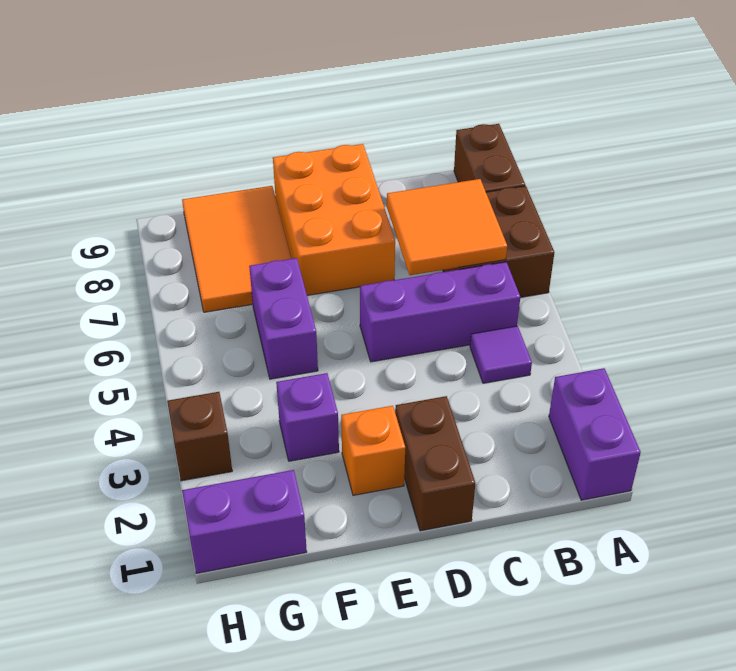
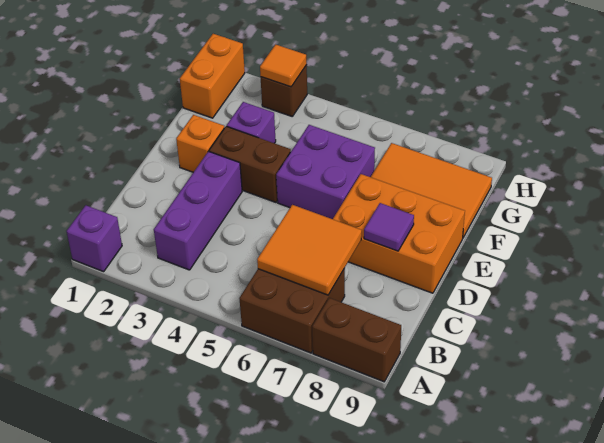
purple brick A1:A2 level 1 -> purple brick A1 level 1
purple tile B4 level 1 -> purple tile D8 level 2
purple brick B5:D5 level 1 -> purple brick B3:D3 level 1
brown brick D1:D2 level 1 -> brown brick E3:E4 level 1
purple brick F5:F6 level 1 -> purple brick E5:F6 level 1
purple brick G1:H1 level 1 -> orange brick G1:H1 level 1
none -> orange tile H3 level 2

